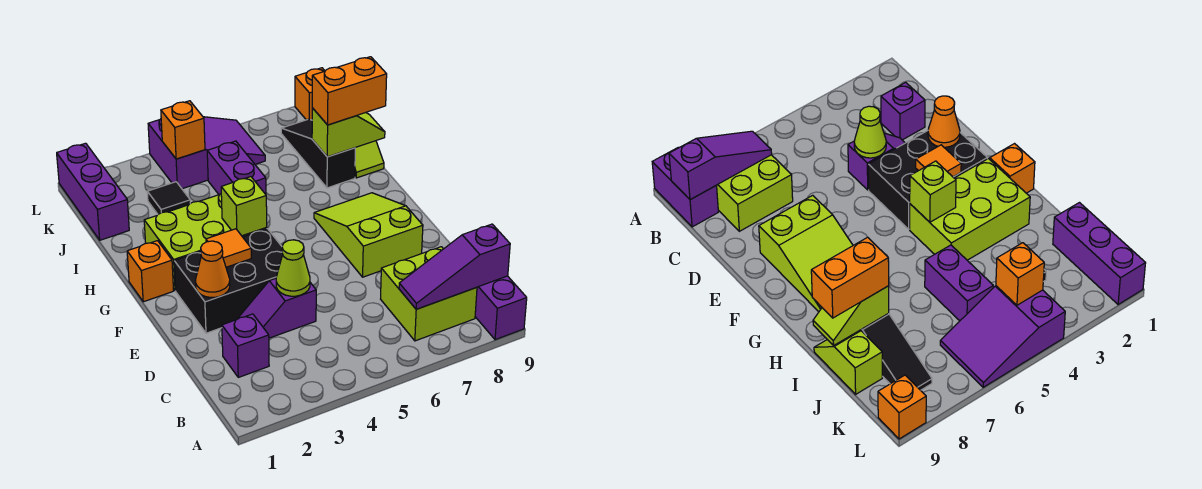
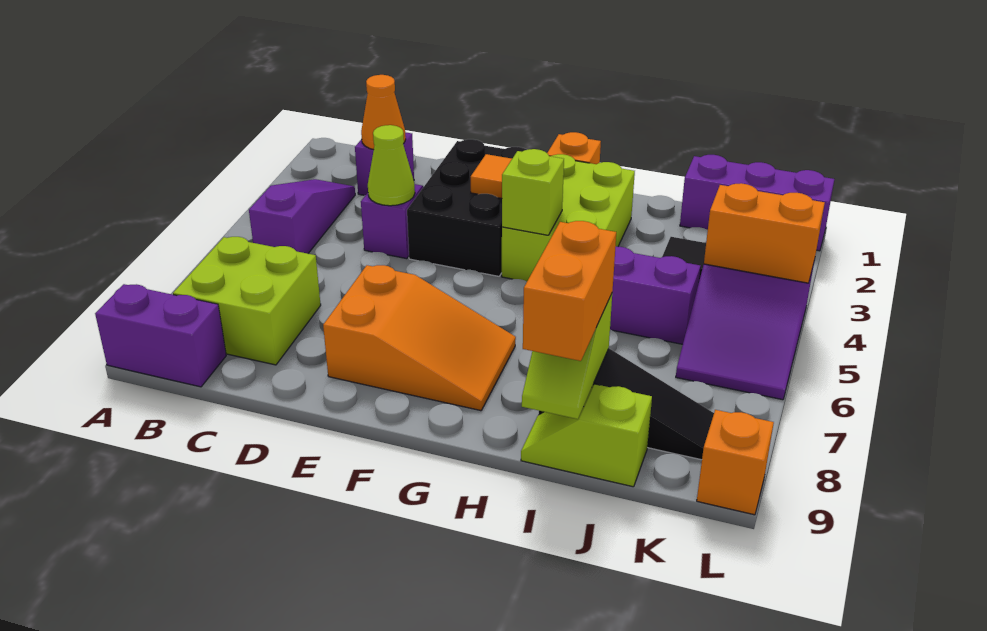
purple slope B7:B9 level 2 top 9 -> purple slope B3:B5 level 1 top 5
orange cone E2 level 2 -> orange cone C2 level 2
lime slope E7:G8 level 1 top E -> orange slope E7:G8 level 1 top E
orange brick K4 level 2 -> orange brick K4:L4 level 2

